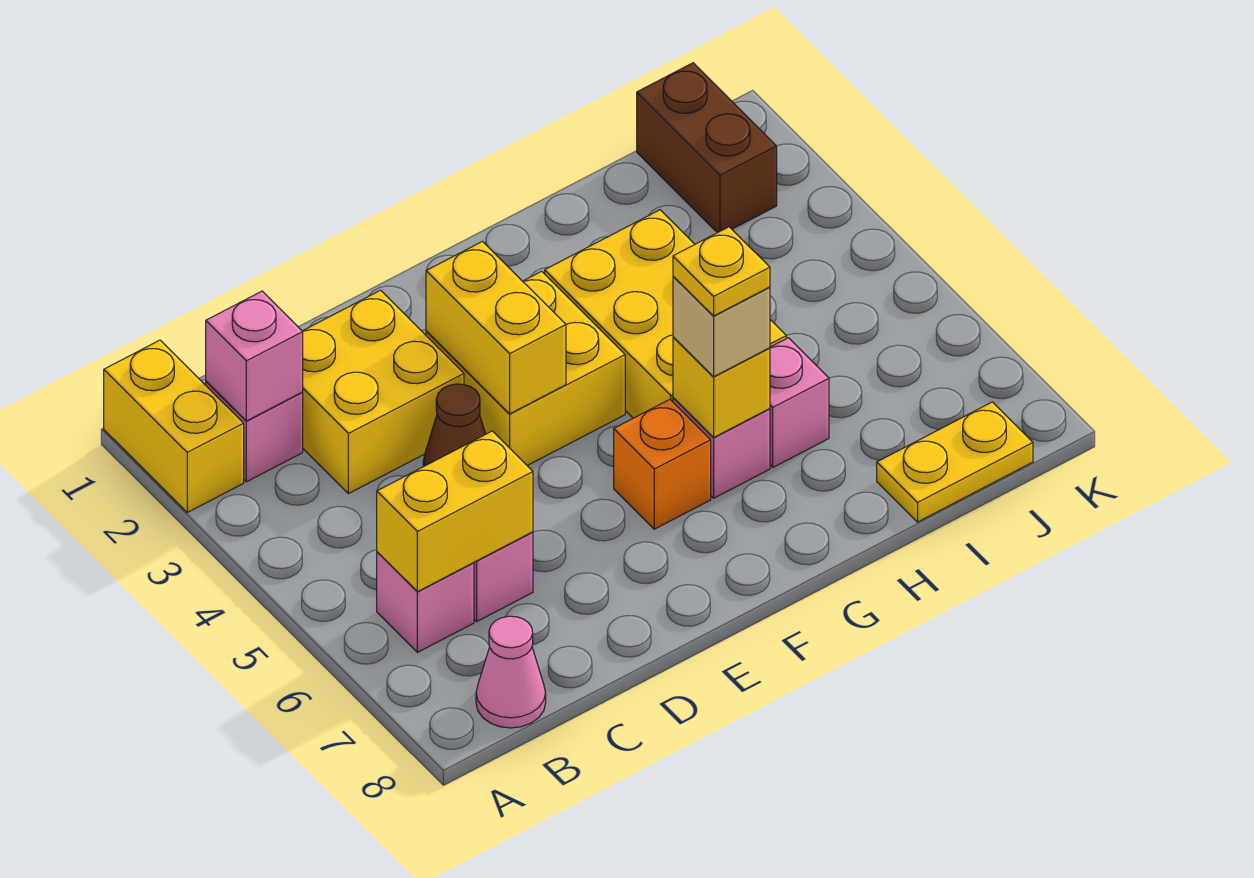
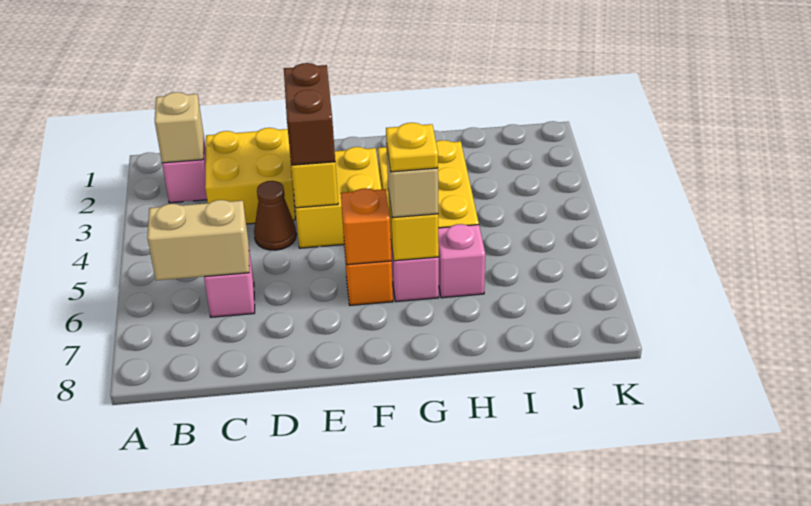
yellow brick A1:A2 level 1 -> none
pink brick B2 level 2 -> tan brick B2 level 2
pink brick B6 level 1 -> none
yellow brick B6:C6 level 2 -> tan brick B6:C6 level 2
pink cone B8 level 1 -> none
none -> orange brick F6 level 2
yellow plate I8:J8 level 1 -> none
brown brick J1:J2 level 1 -> brown brick E3:E4 level 3

